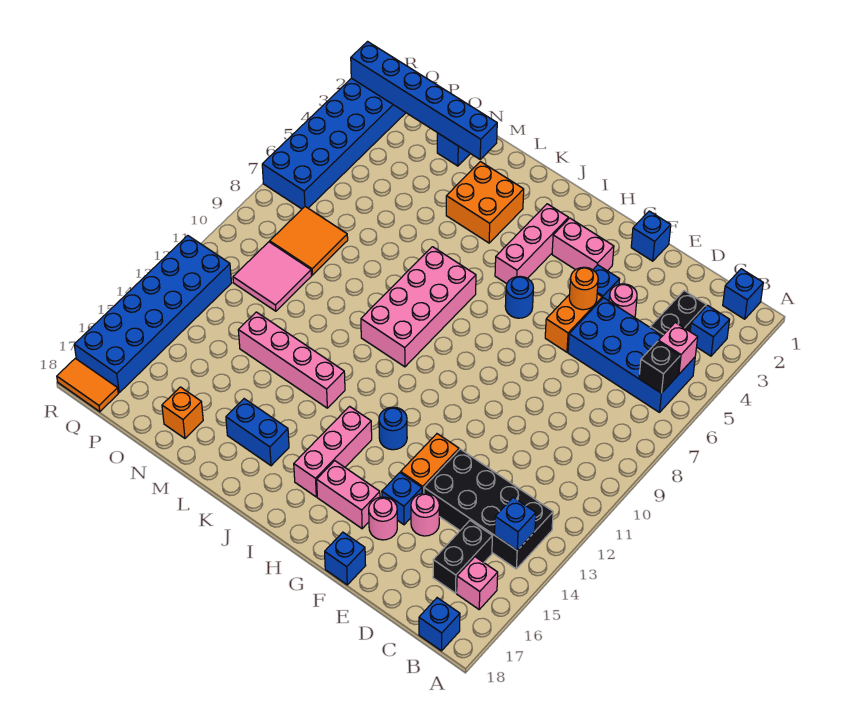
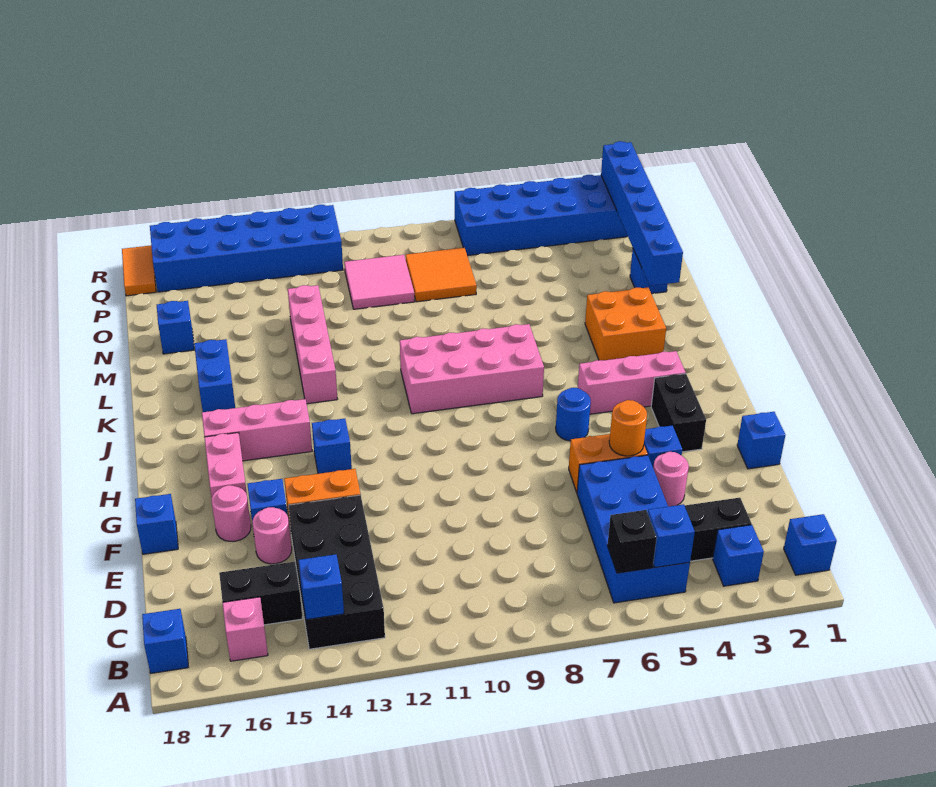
pink brick B5 level 2 -> blue brick B5 level 2
pink brick G3:H3 level 1 -> black brick G3:H3 level 1
blue round brick H13 level 1 -> blue brick H13 level 1
orange brick N17 level 1 -> blue brick N17 level 1

